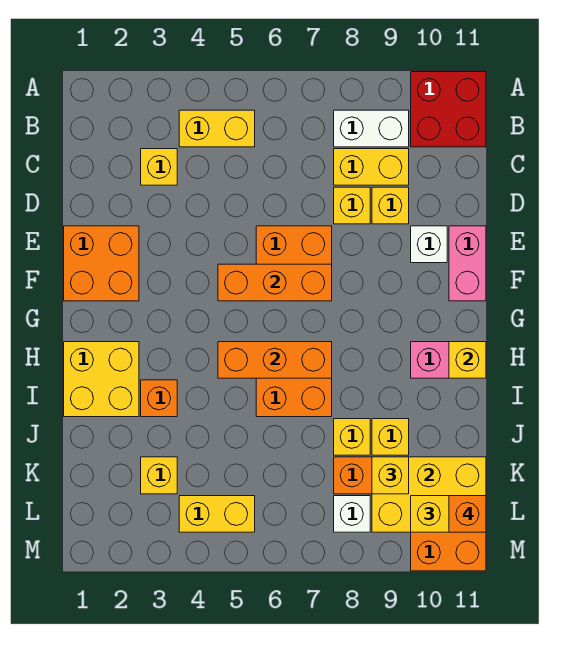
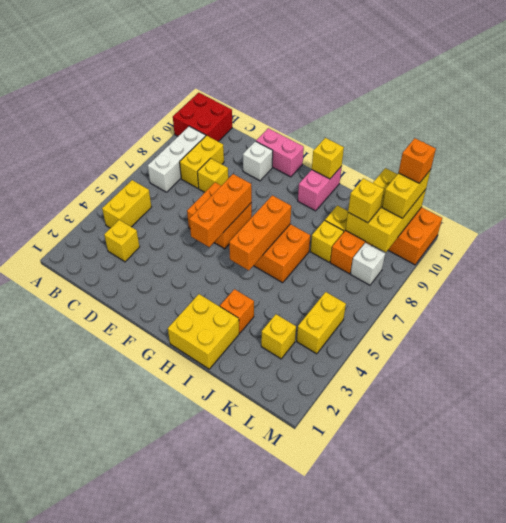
white brick B8:B9 level 1 -> white brick B7:B9 level 1
yellow brick D9 level 1 -> none
orange brick E1:F2 level 1 -> none

